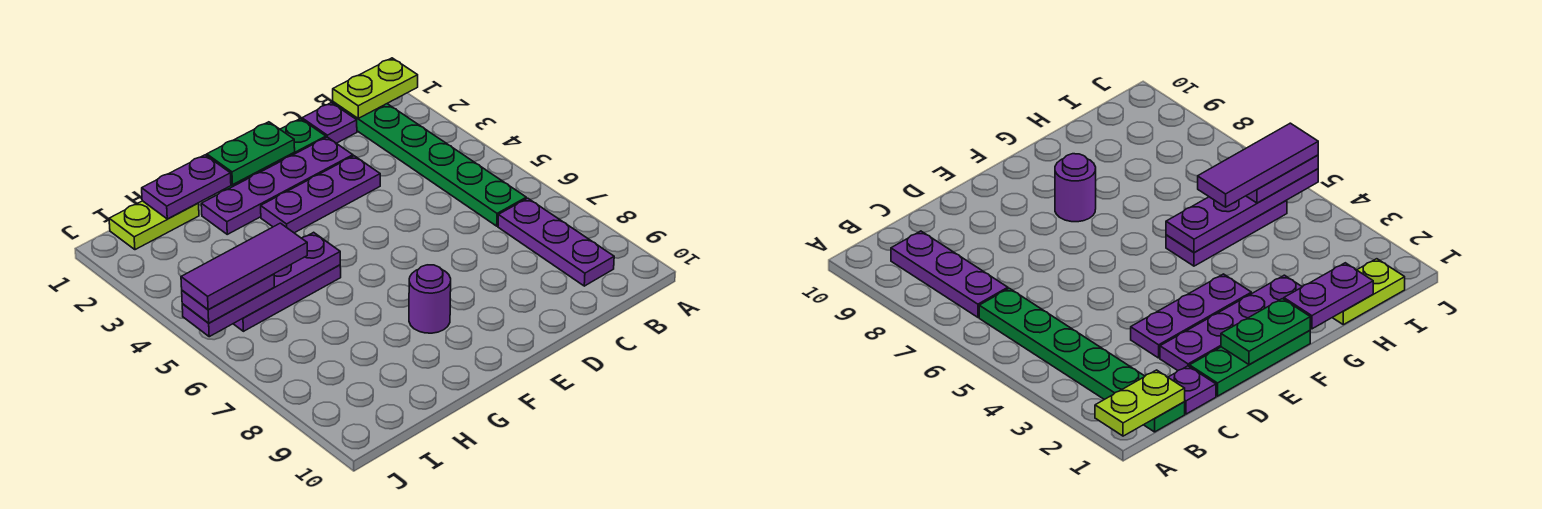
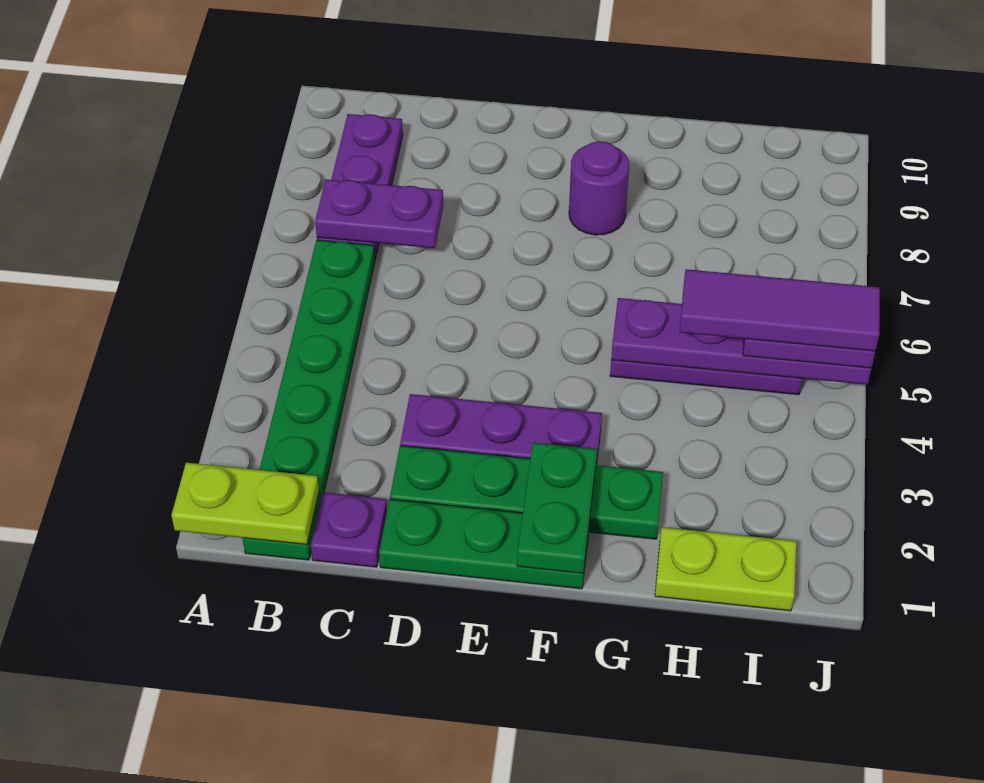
purple plate D2:G2 level 1 -> green plate D2:G2 level 1
green plate E1:F1 level 2 -> green plate F1:F2 level 2
purple plate G1:H1 level 2 -> purple plate B7:C7 level 2

